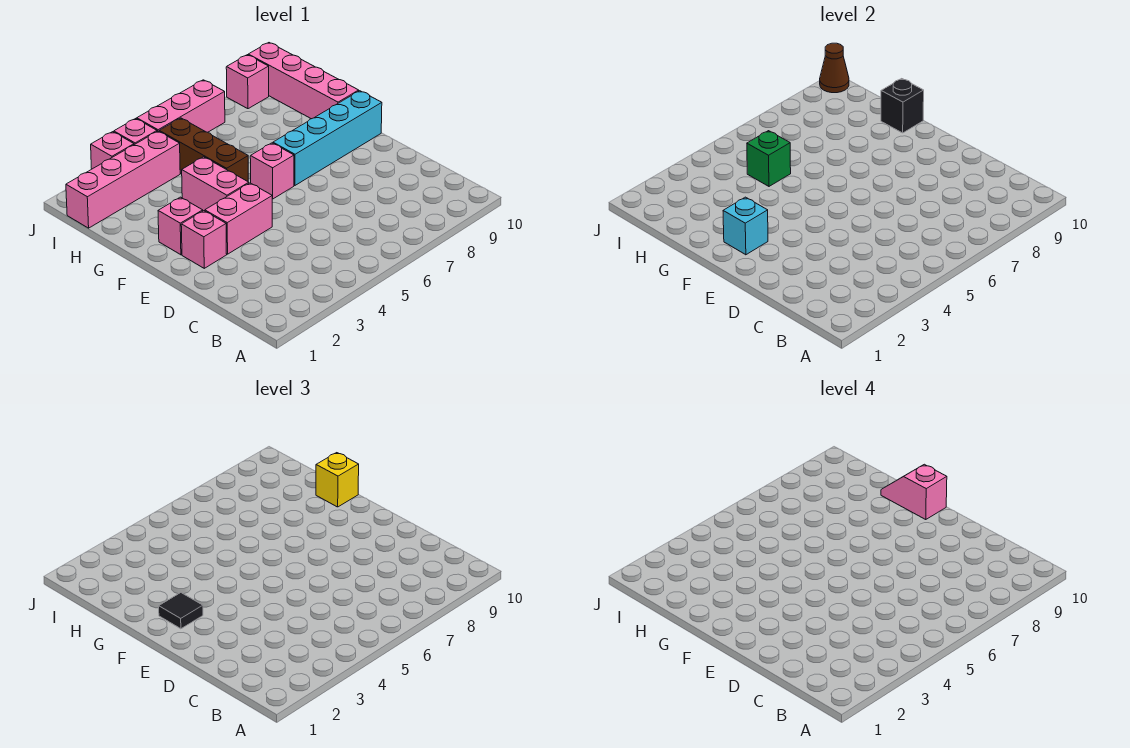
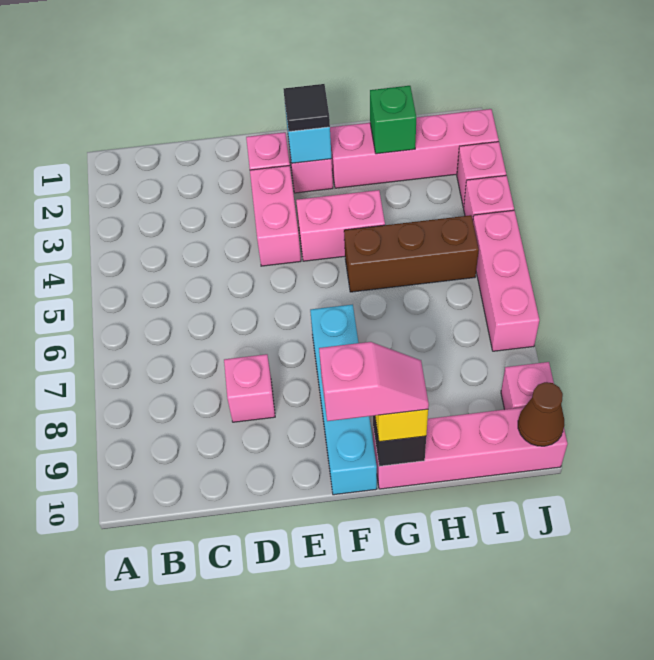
pink brick F6 level 1 -> pink brick D8 level 1
green brick H5 level 2 -> green brick H2 level 2
pink brick I1:I4 level 1 -> pink brick G2:J2 level 1

